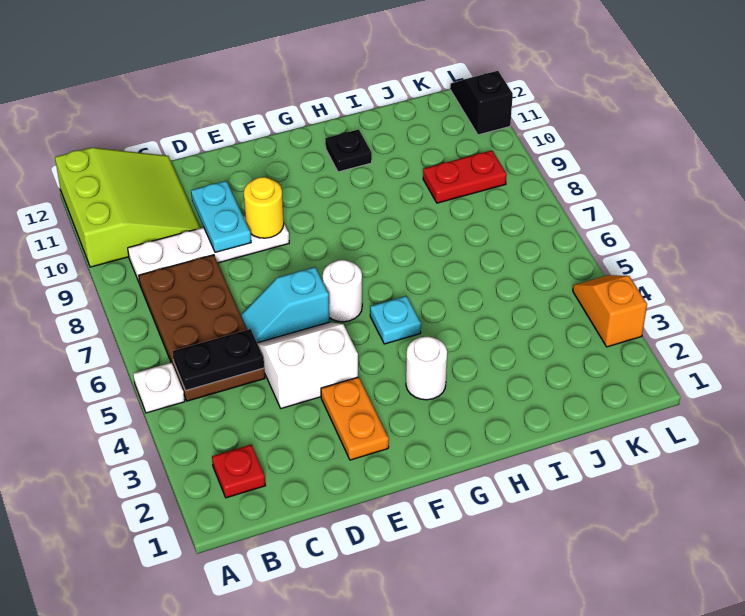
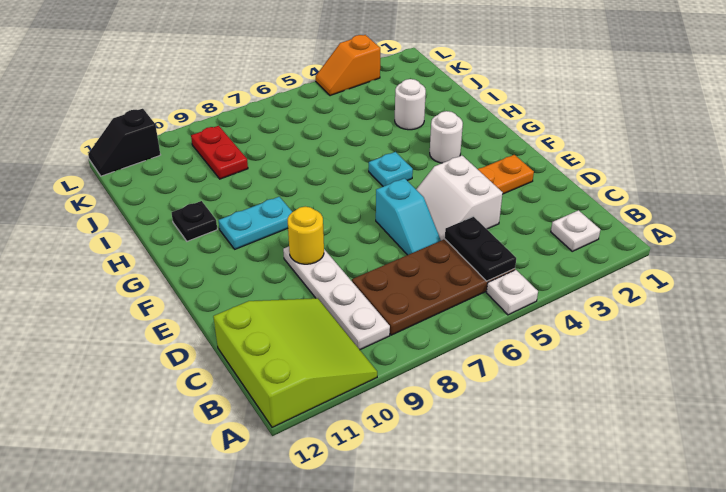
lime slope A10:C12 level 1 top A -> lime slope A10:C12 level 1 top 12
red plate B2 level 1 -> white plate B2 level 1
cyan plate D9:D10 level 2 -> cyan plate G9:G10 level 1
white round brick F6 level 1 -> white round brick I3 level 1

